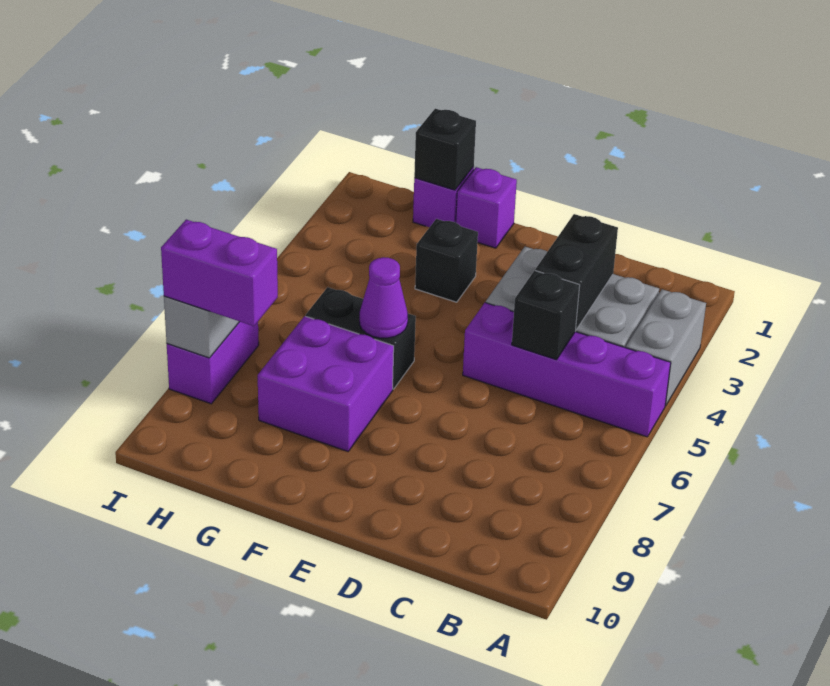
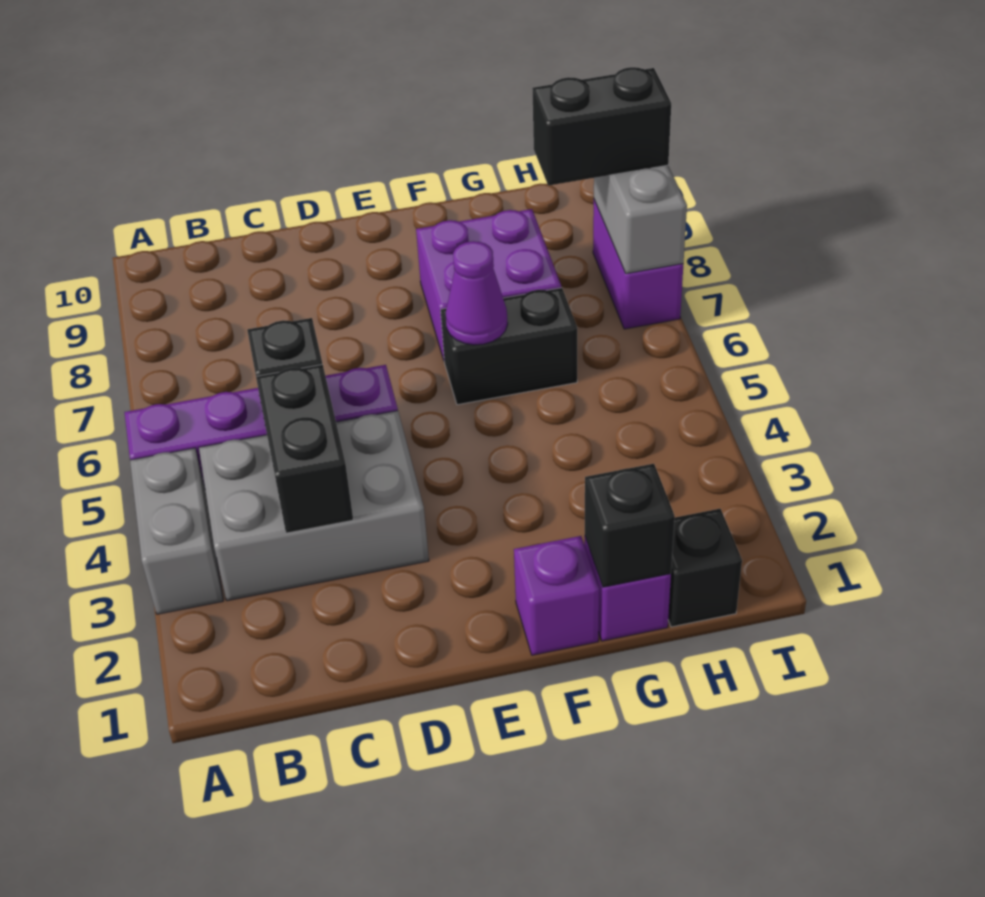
black brick F3 level 1 -> black brick H1 level 1
purple brick H8:I8 level 3 -> black brick H8:I8 level 3

